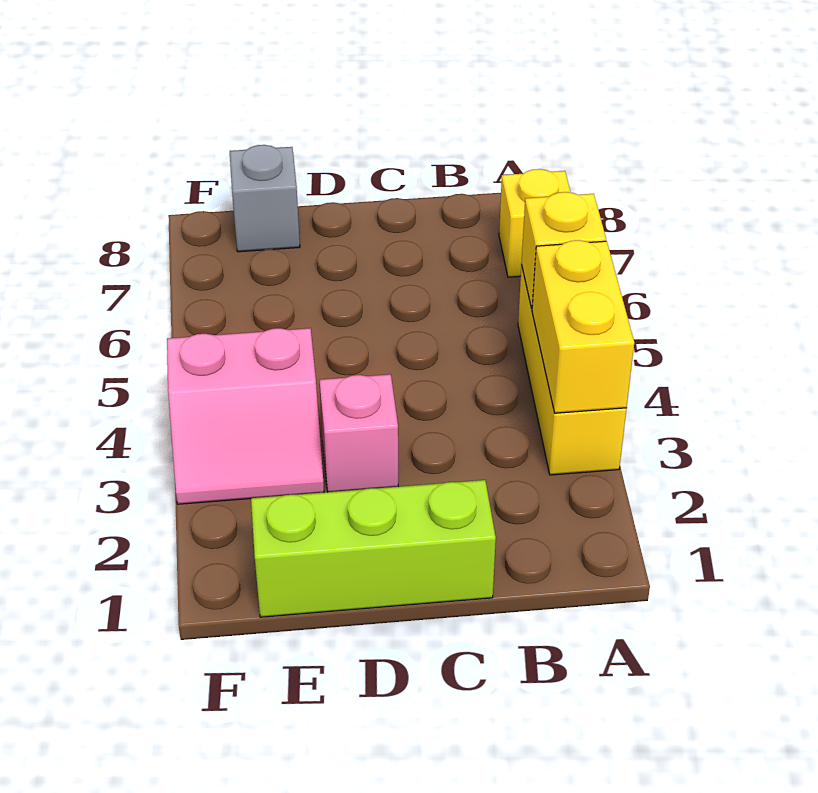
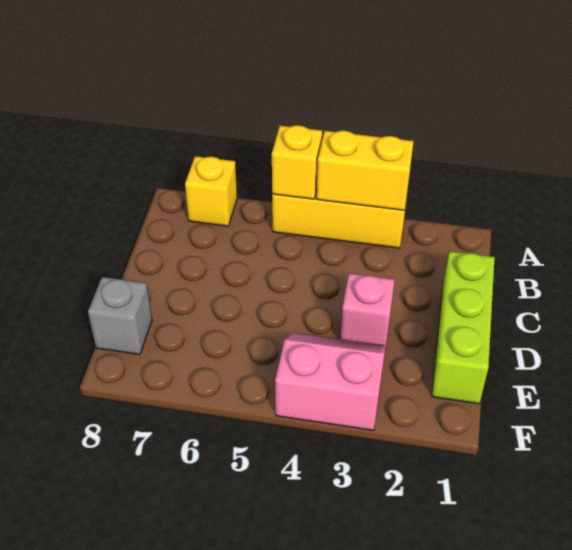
pink slope E3:F4 level 1 top 4 -> pink slope E3:F4 level 1 top F

